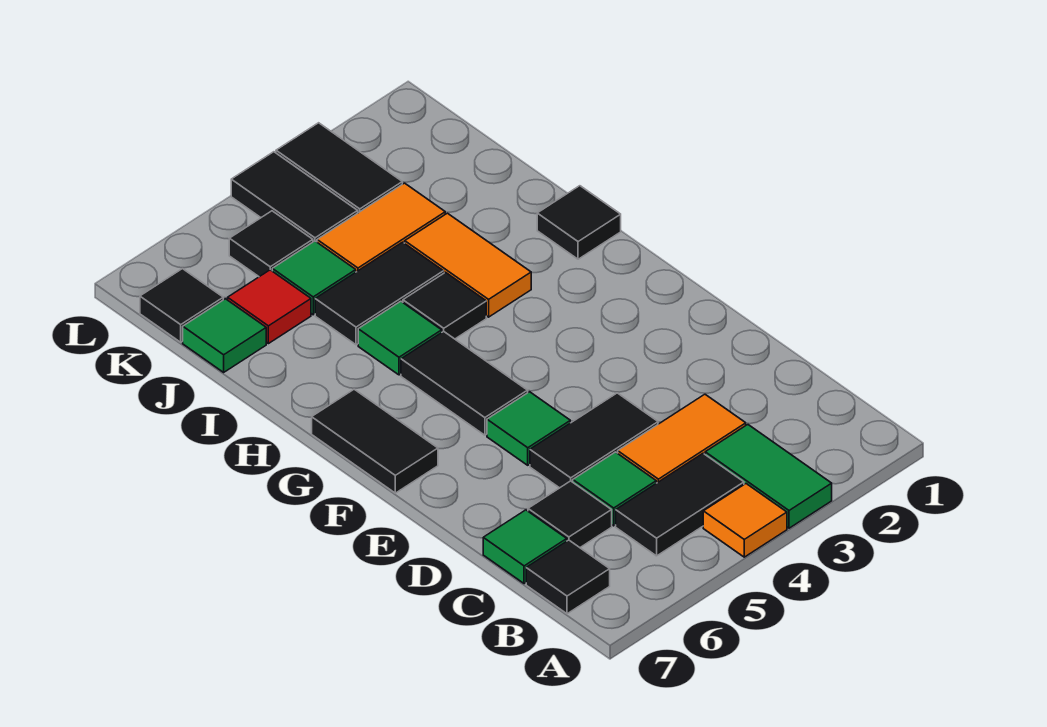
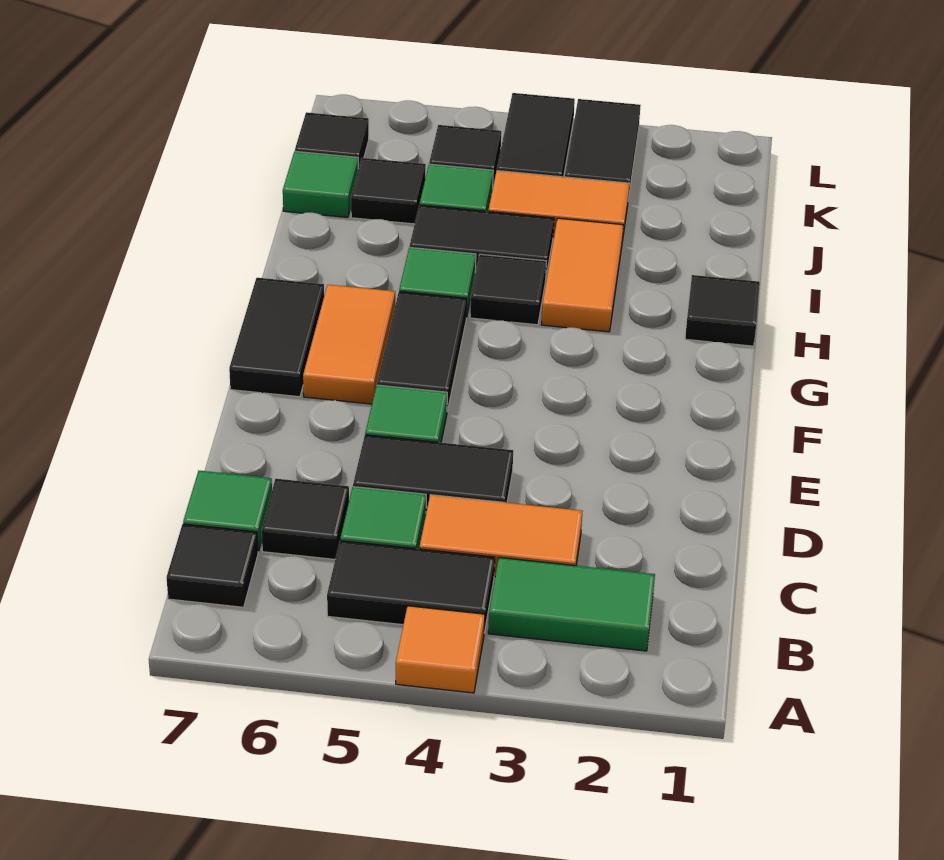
green tile A3:B3 level 1 -> green tile B2:B3 level 1
none -> orange tile F6:G6 level 1
red tile J6 level 1 -> black tile J6 level 1

